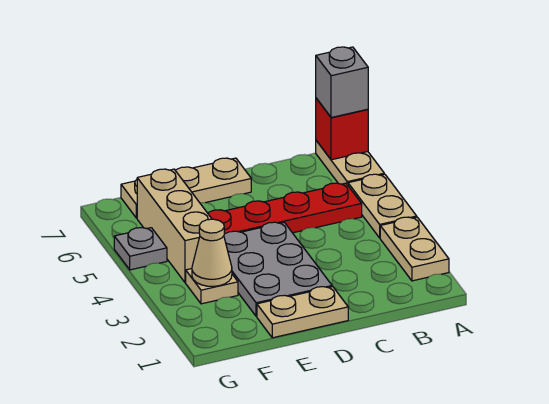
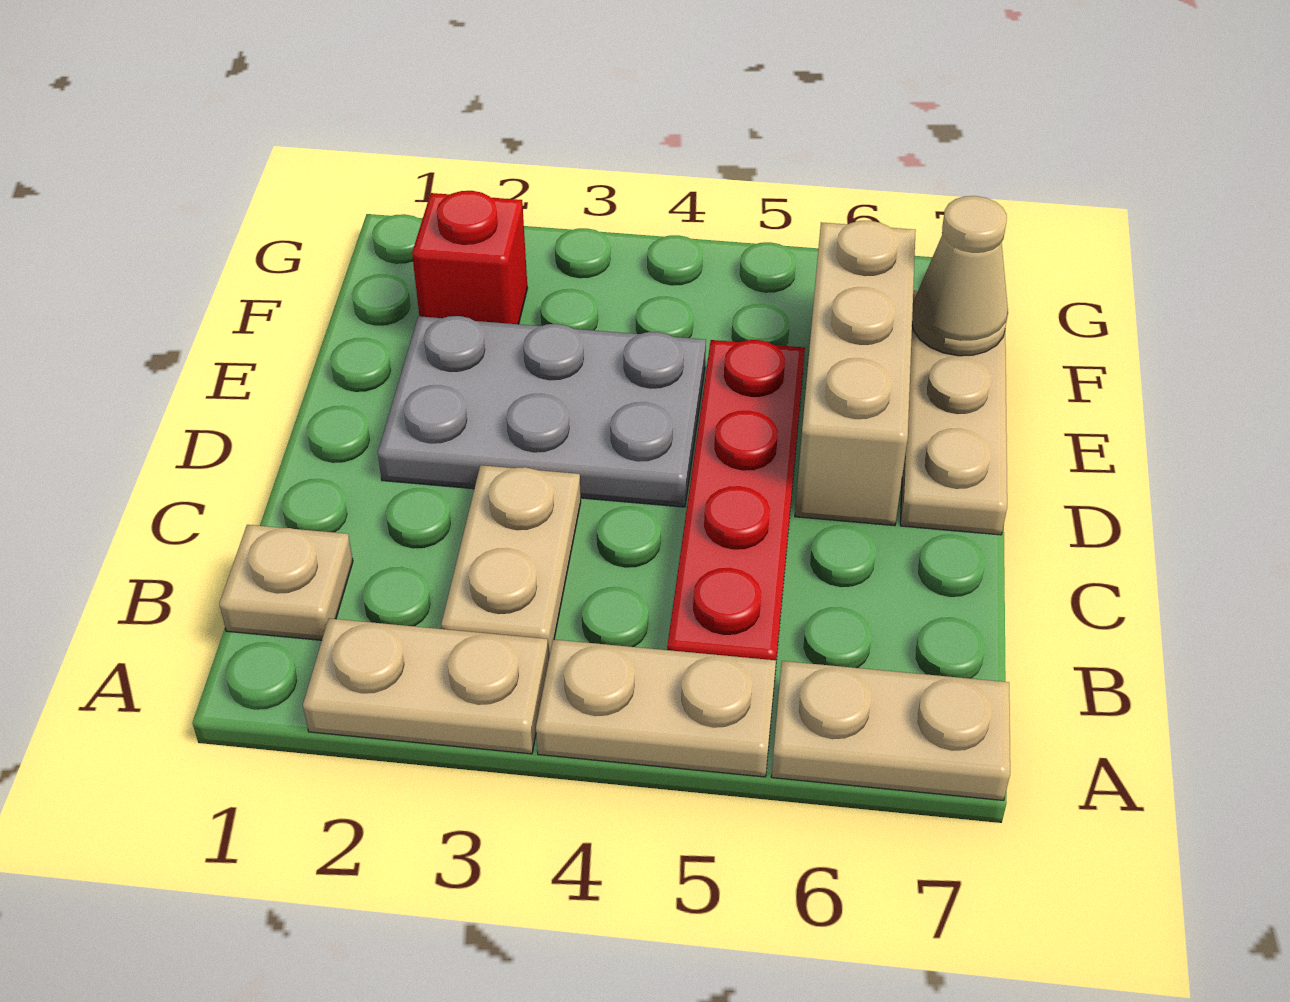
red brick A7 level 2 -> red brick F2 level 1
grey brick A7 level 3 -> none
tan plate D1:E1 level 1 -> tan plate B3:C3 level 1
tan plate F3 level 1 -> tan plate B1 level 1
tan cone F3 level 2 -> tan cone F7 level 2
tan brick F4:F6 level 1 -> tan brick D6:F6 level 1
grey plate G5 level 1 -> none

